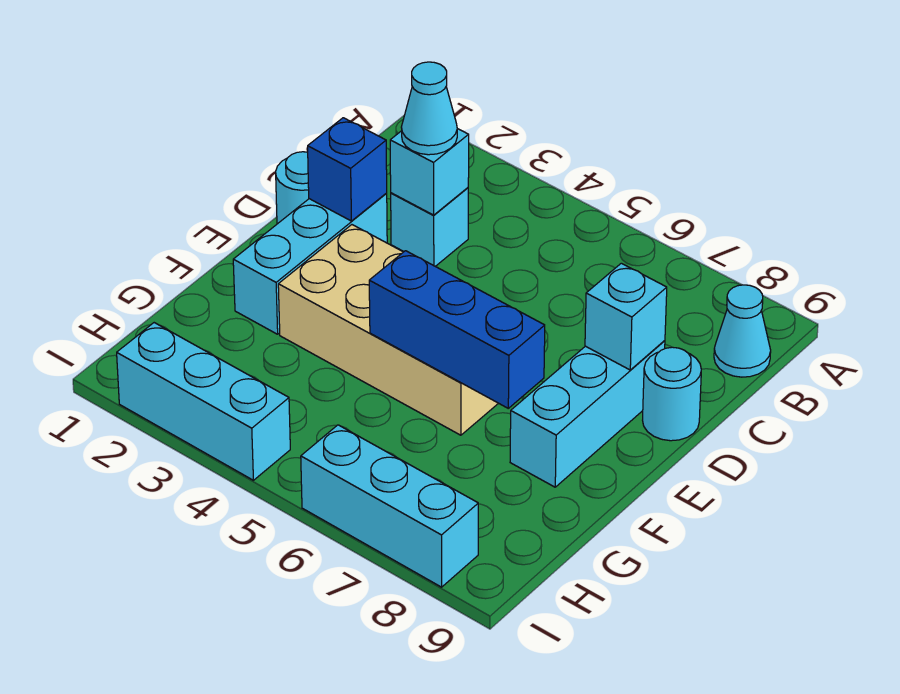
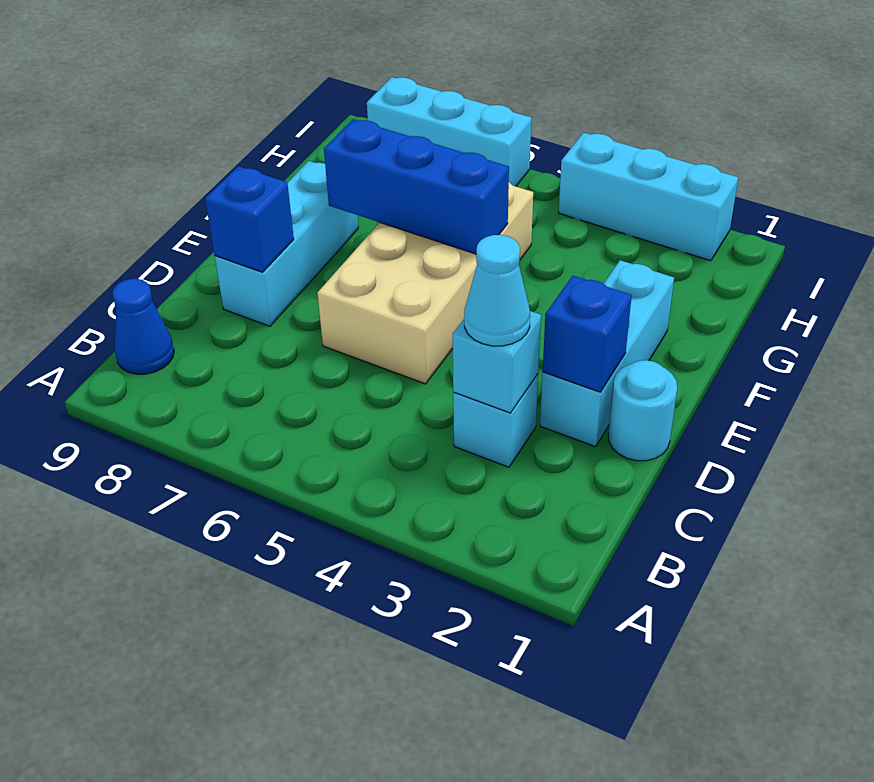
cyan cone B9 level 1 -> blue cone B9 level 1
cyan brick D8 level 2 -> blue brick D8 level 2
cyan round brick D9 level 1 -> none
tan brick E3:F6 level 1 -> tan brick D5:G6 level 1

